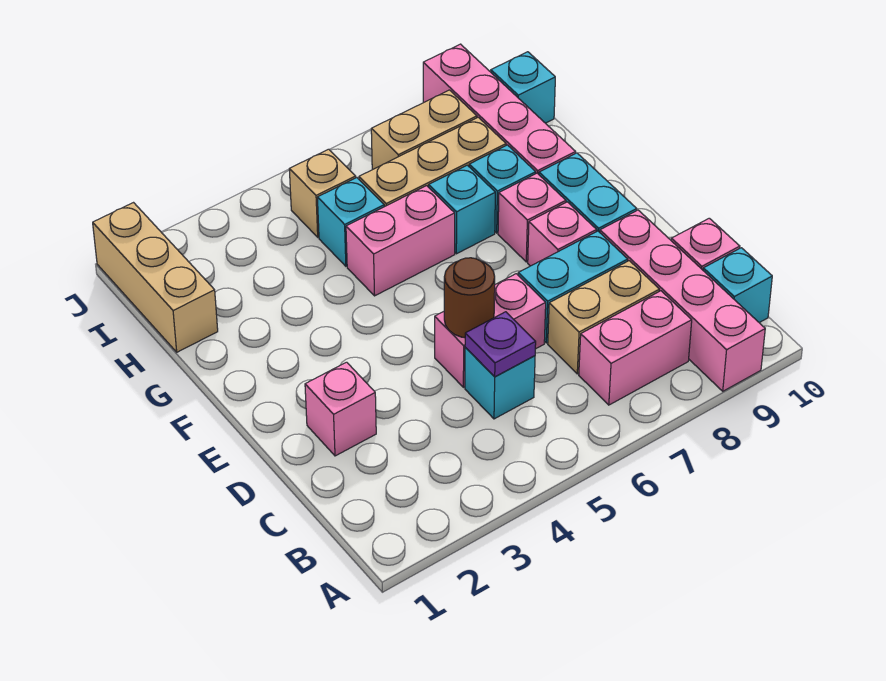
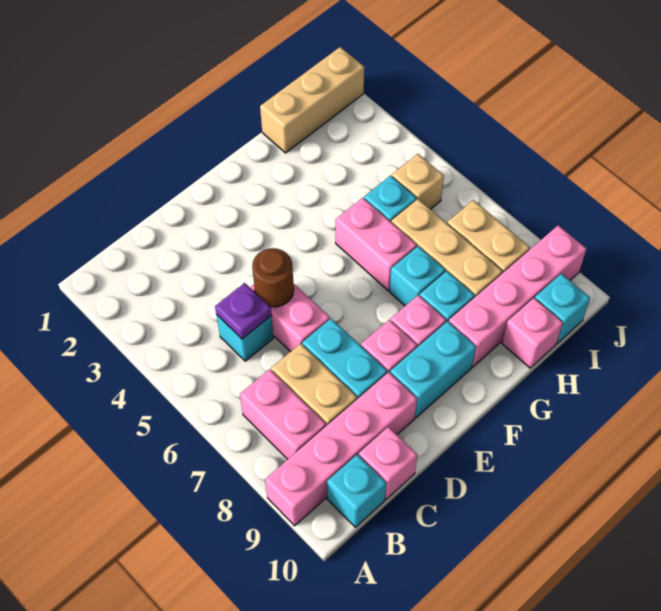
pink brick D2 level 1 -> pink brick H10 level 1

